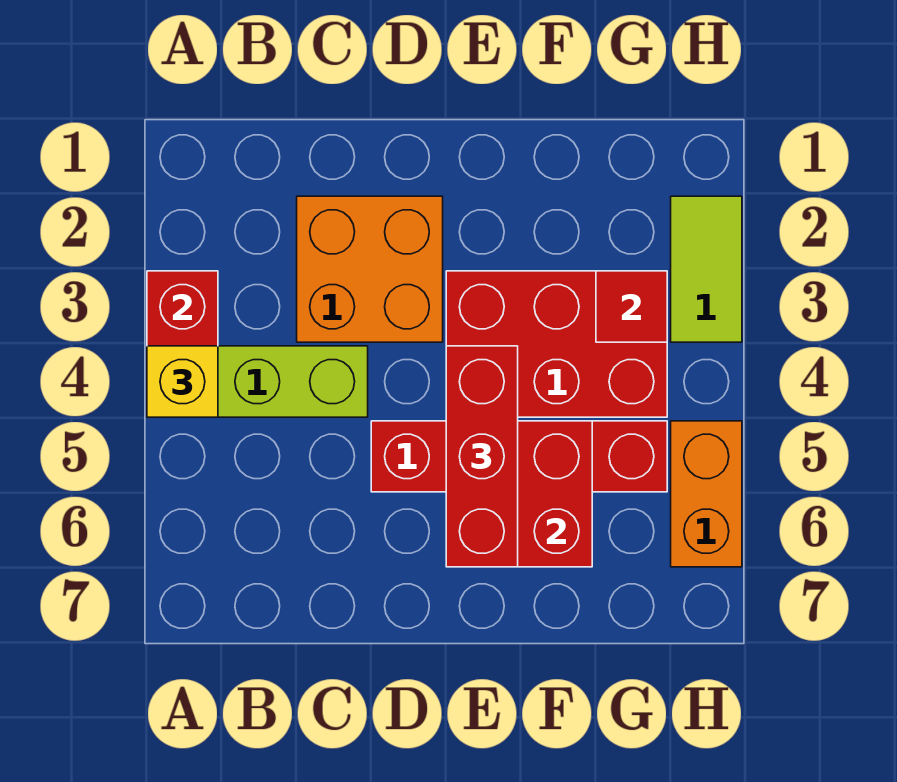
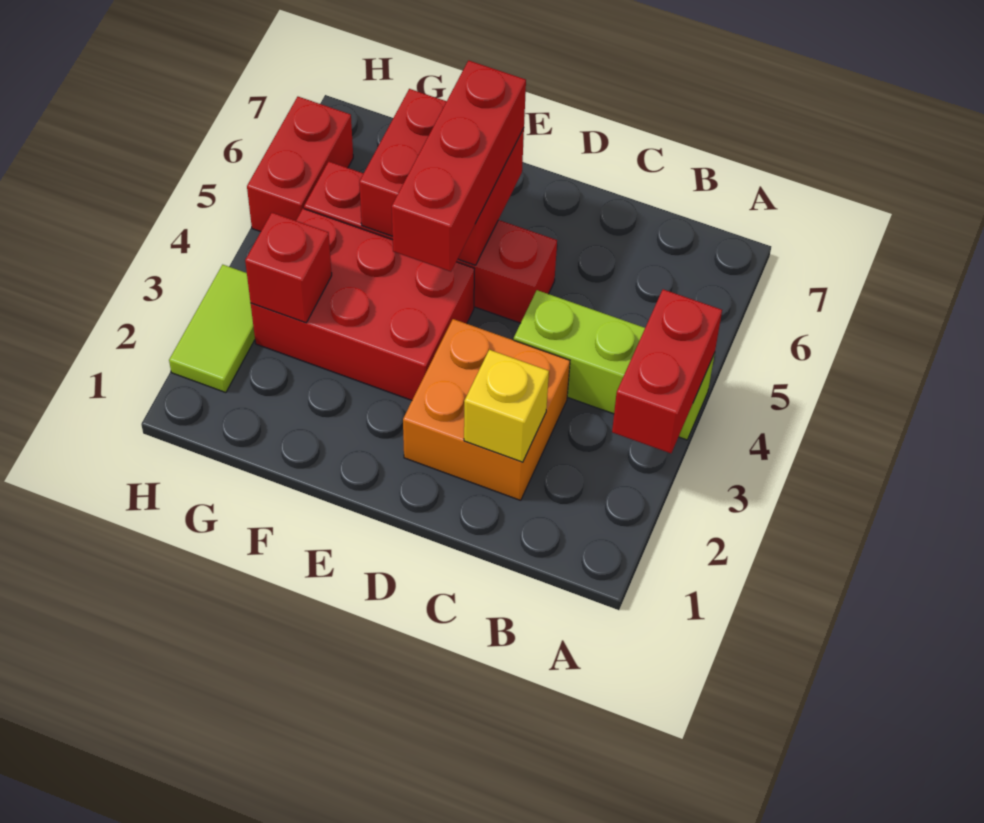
yellow brick A4 level 3 -> yellow brick C2 level 2
red tile G3 level 2 -> red brick G3 level 2
orange brick H5:H6 level 1 -> red brick H5:H6 level 1

